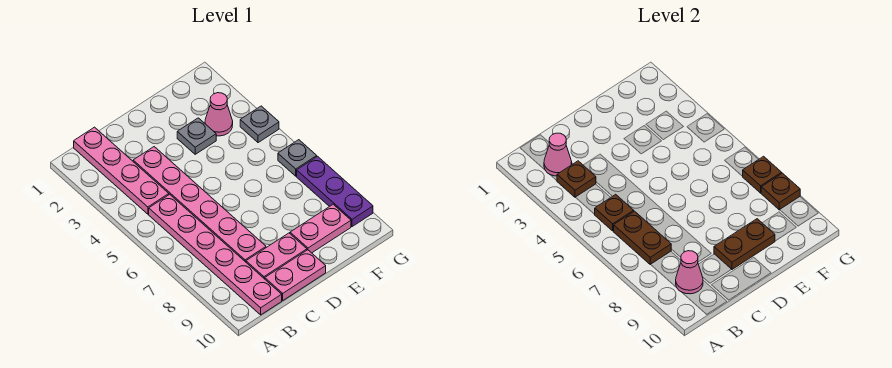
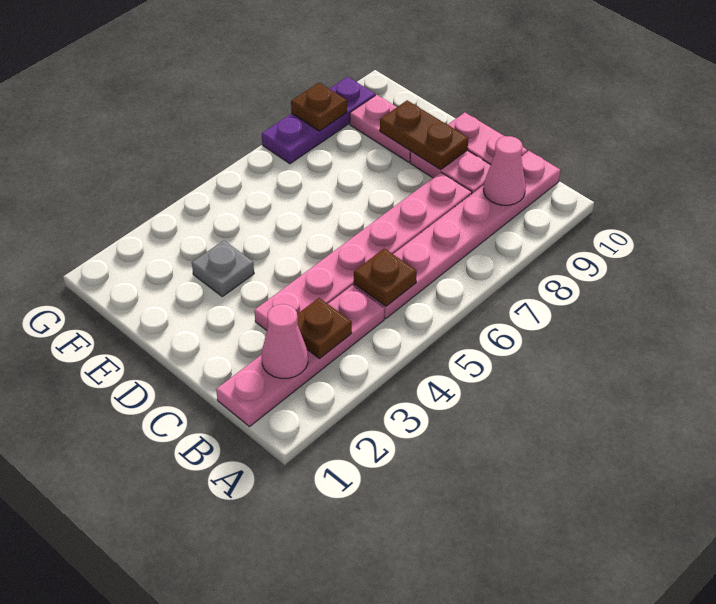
brown plate B6:B7 level 2 -> none
pink cone F3 level 1 -> none
grey plate G4 level 1 -> none
grey plate G6 level 1 -> none
brown plate G7 level 2 -> none

